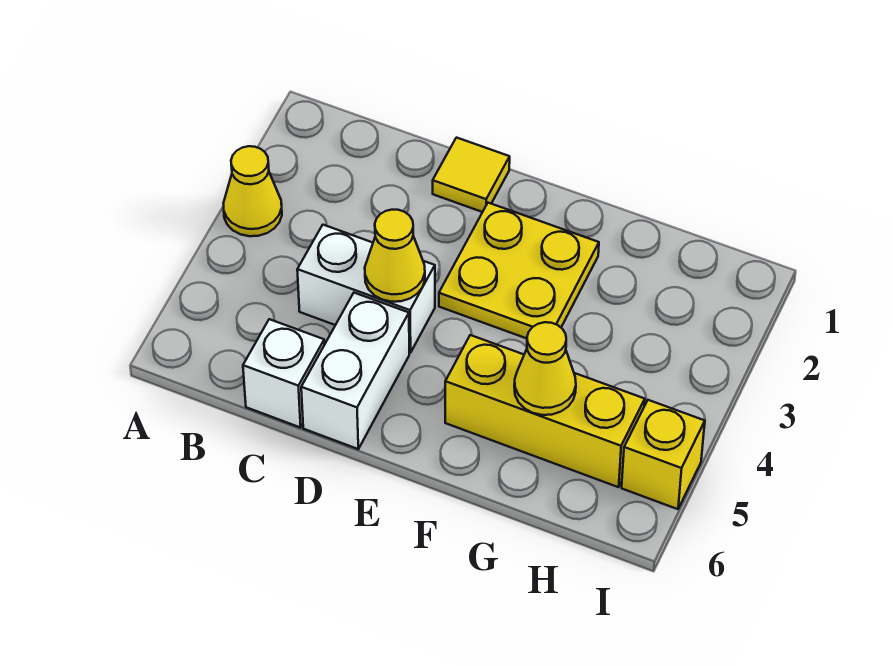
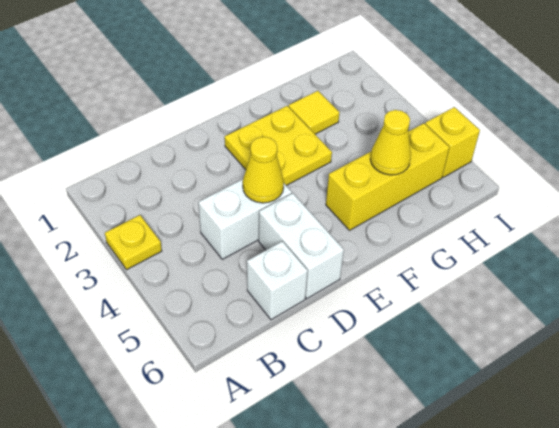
yellow cone A3 level 1 -> yellow plate A3 level 1
yellow tile D1 level 1 -> yellow tile G2 level 1

